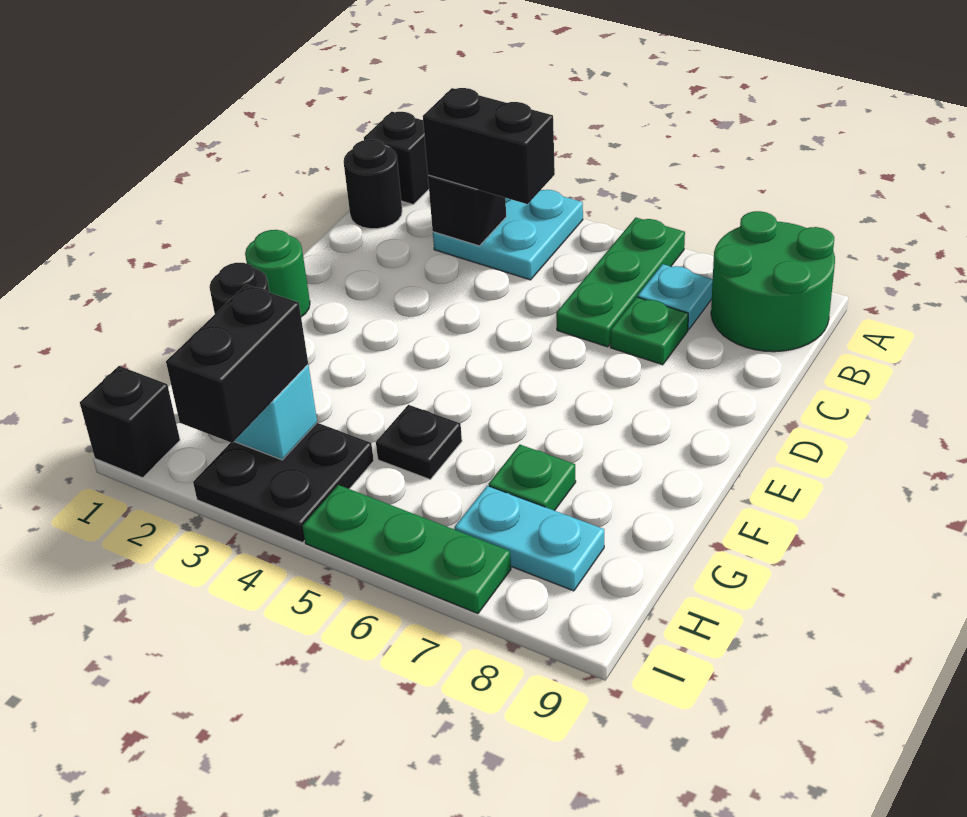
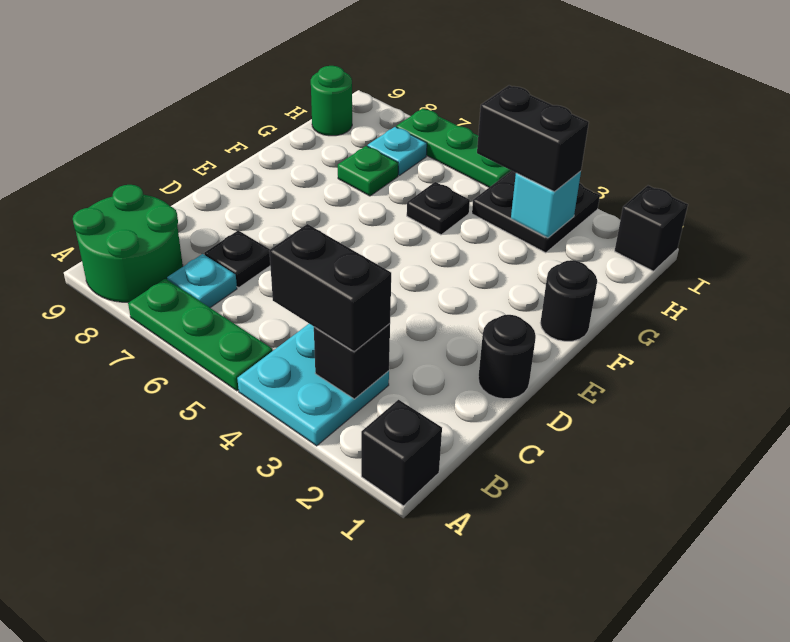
green plate A6:C6 level 1 -> green plate A5:A7 level 1
black round brick B1 level 1 -> black round brick D1 level 1
green plate C7 level 1 -> black plate C7 level 1
green round brick E1 level 1 -> green round brick H9 level 1
black brick H3:I3 level 3 -> black brick H3:H4 level 3
cyan plate H7:H8 level 1 -> cyan plate H7 level 1

